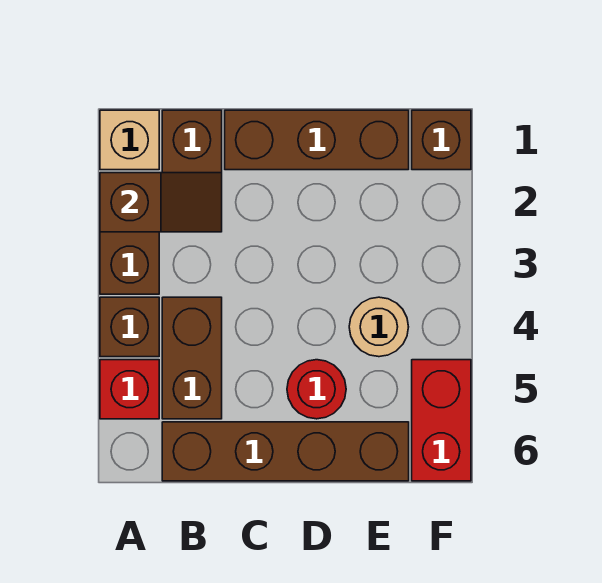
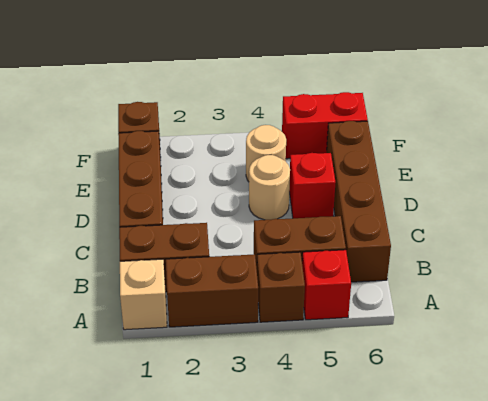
brown slope A2:B2 level 2 top A -> none
none -> tan round brick D4 level 1
red round brick D5 level 1 -> red brick D5 level 1

